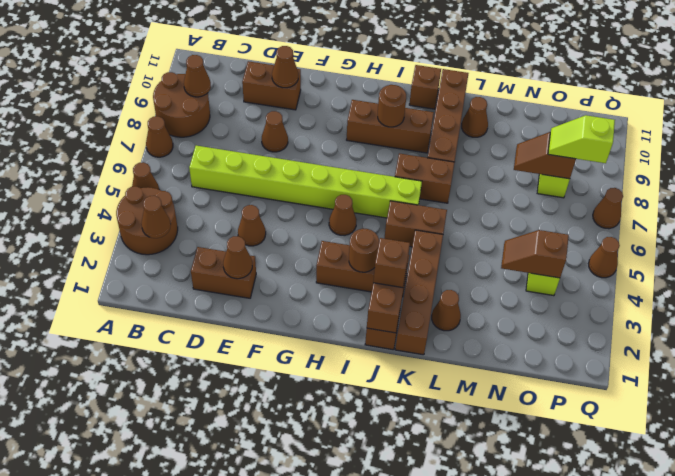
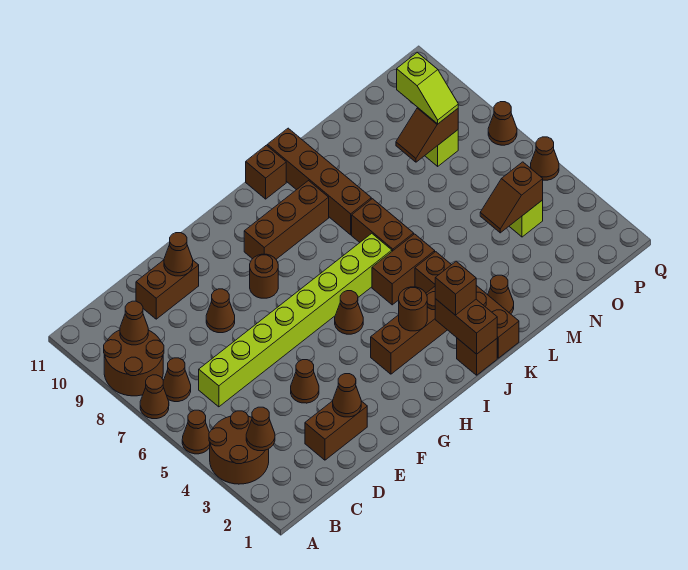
brown round brick I9 level 2 -> brown round brick G8 level 1
brown brick J7:K7 level 1 -> brown brick K6:K7 level 1
brown cone L10 level 1 -> brown cone B7 level 1
lime slope O8:P8 level 3 top P -> lime slope O8:O9 level 3 top 9

